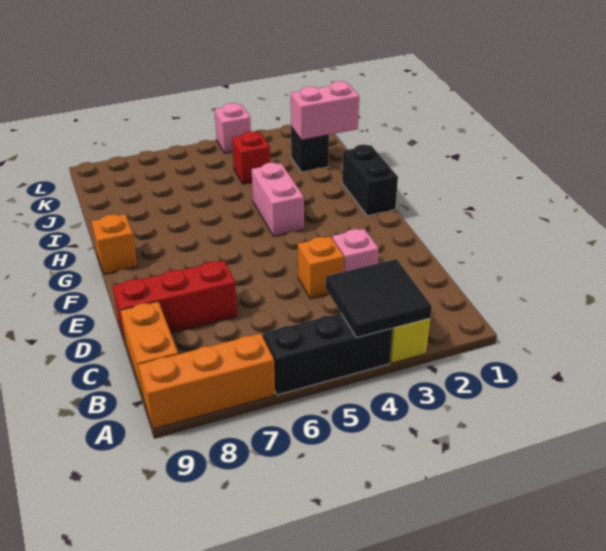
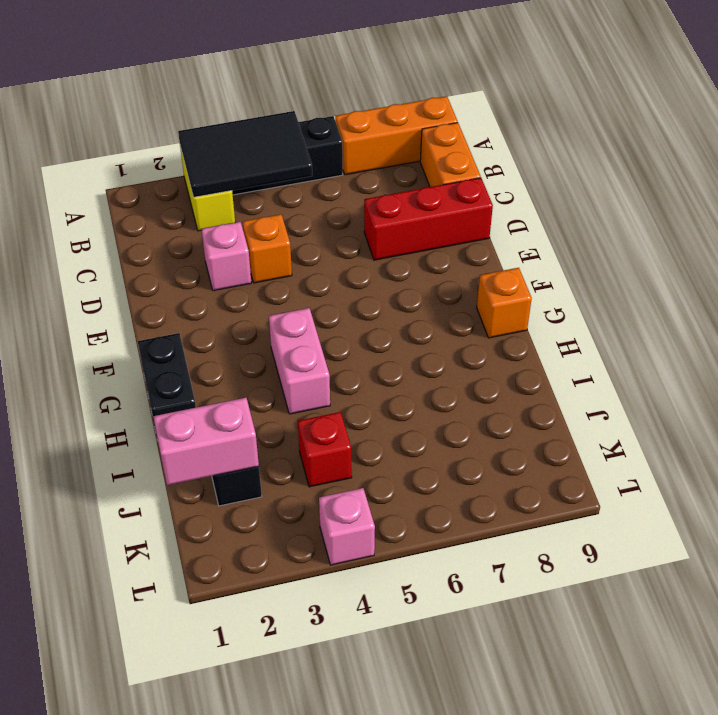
black tile A3:B4 level 2 -> black tile A3:B5 level 2

